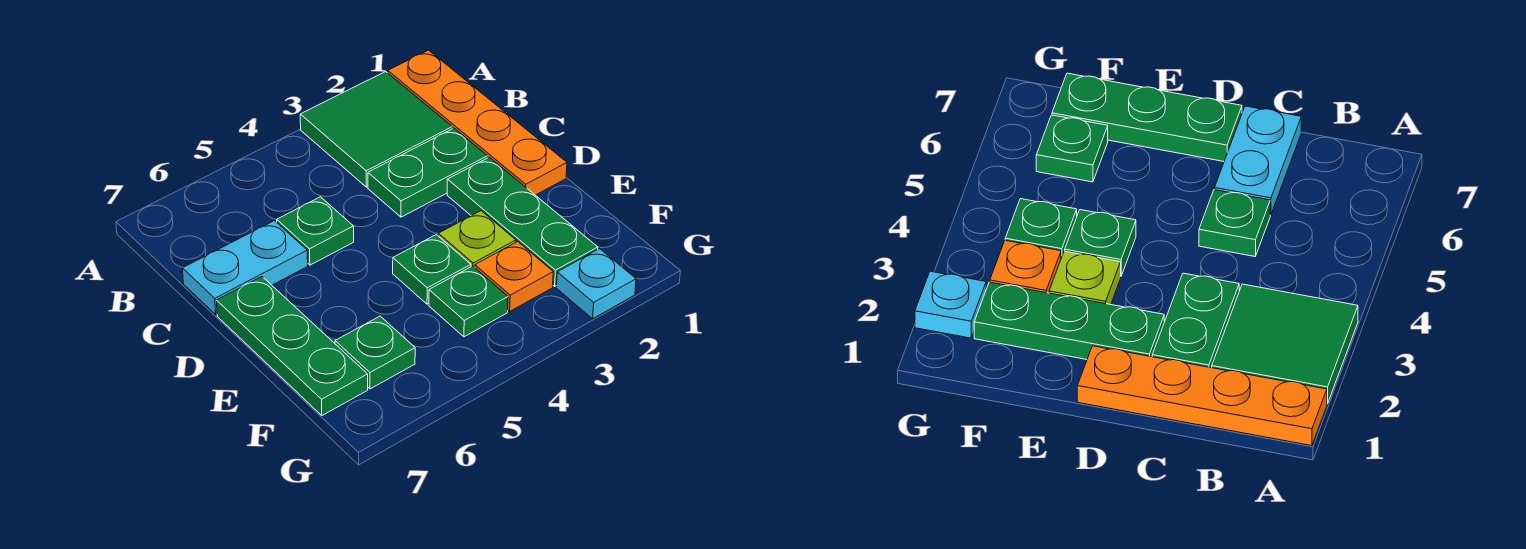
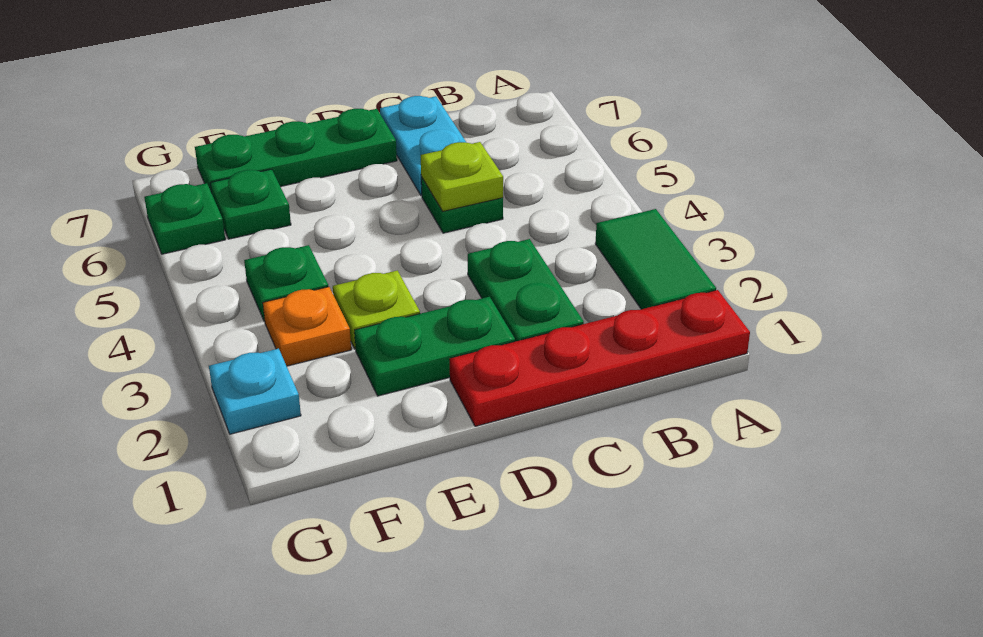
orange plate A1:D1 level 1 -> red plate A1:D1 level 1
green tile A2:B3 level 1 -> green tile A2:A3 level 1
none -> lime plate C5 level 2
green plate D2:F2 level 1 -> green plate D2:E2 level 1
green plate E4 level 1 -> green plate G6 level 1

